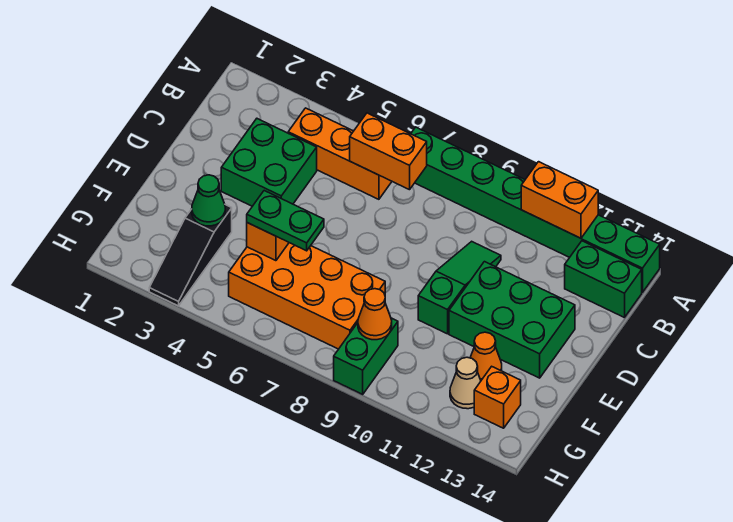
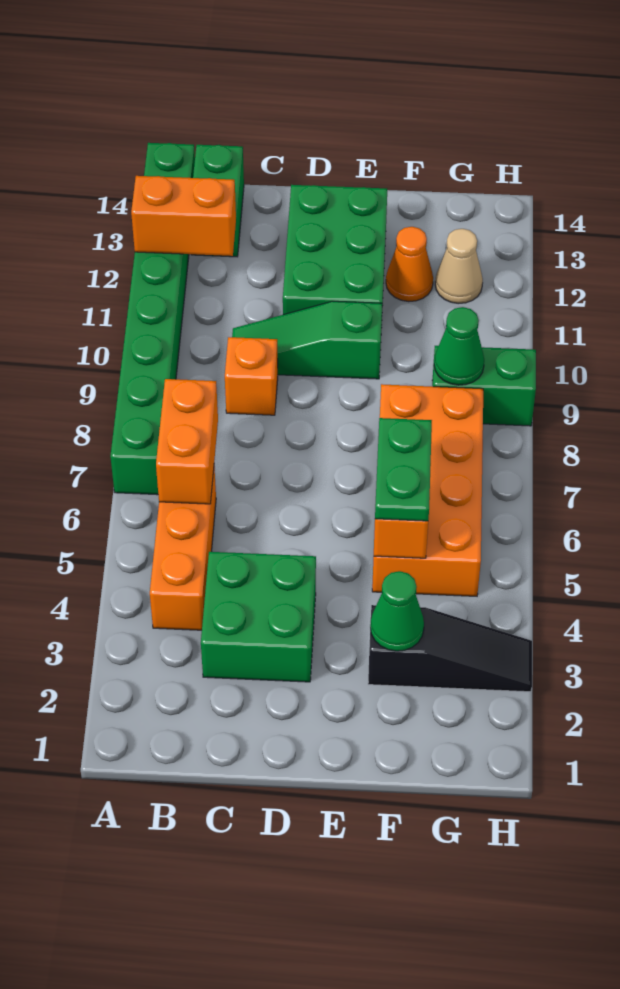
orange brick A11:A12 level 2 -> orange brick A12:B12 level 2
orange cone G9 level 2 -> green cone G9 level 2
orange brick G13 level 1 -> orange brick C9 level 1

